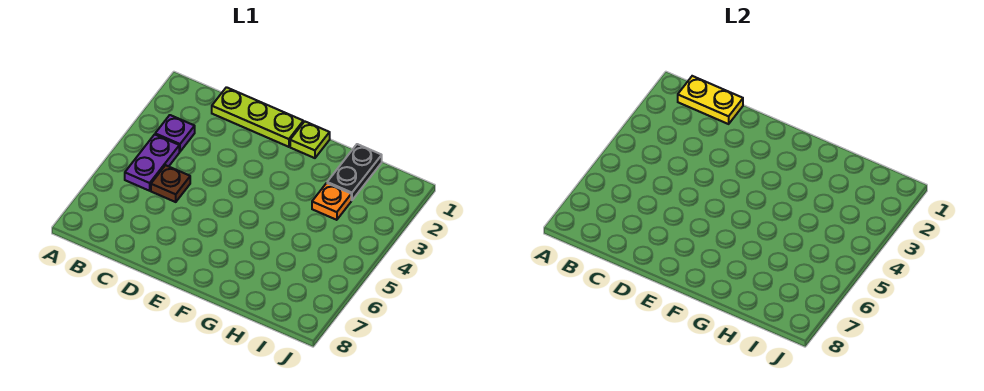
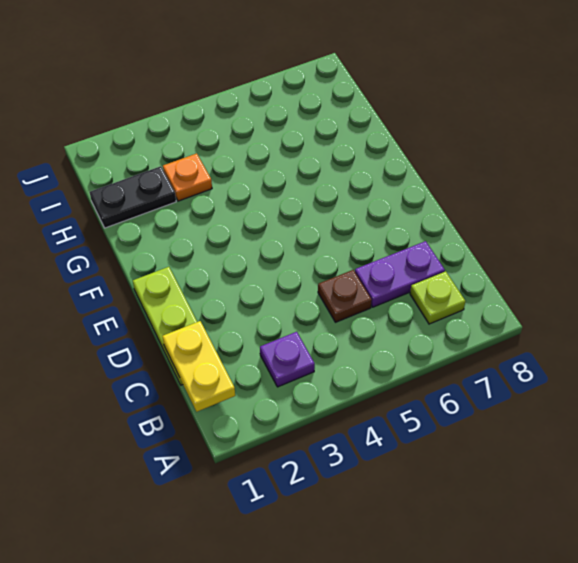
purple plate B4:B5 level 1 -> purple plate C6:C7 level 1
lime plate F1 level 1 -> lime plate B7 level 1

